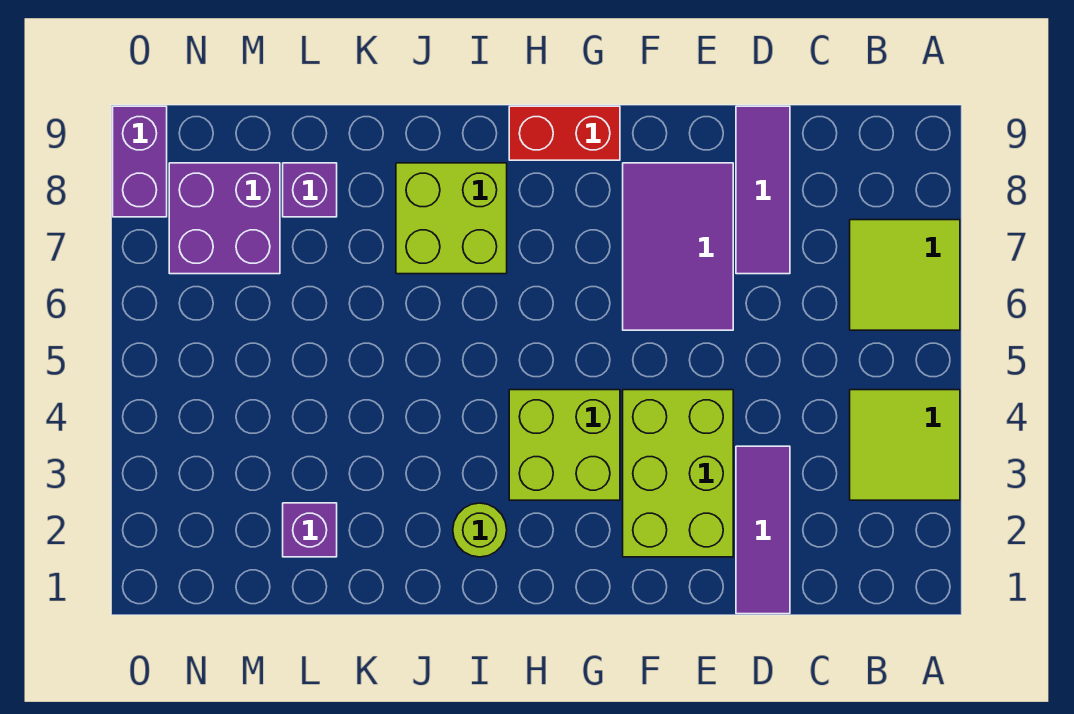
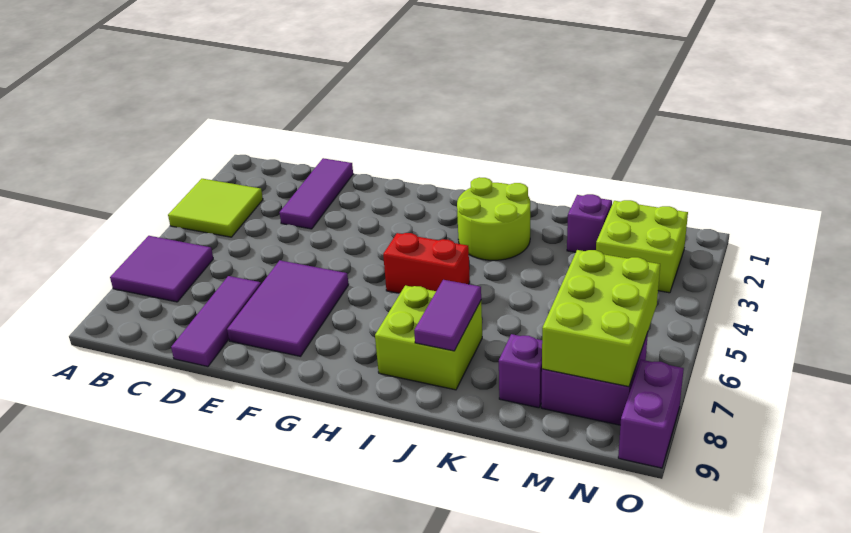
lime tile A6:B7 level 1 -> purple tile A6:B7 level 1
lime brick E2:F4 level 1 -> lime brick M6:N8 level 2
lime brick G3:H4 level 1 -> lime brick M2:N3 level 1
red brick G9:H9 level 1 -> red brick H5:I5 level 1
lime round brick I2 level 1 -> lime round brick I2:J3 level 1
none -> purple tile J7:J8 level 2

